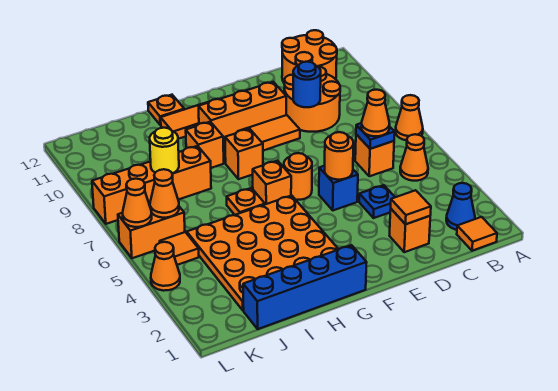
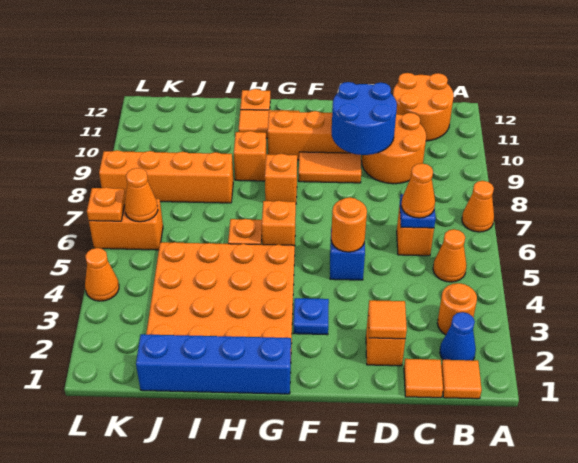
blue plate D4 level 1 -> blue plate F3 level 1
blue round brick D9 level 2 -> blue round brick D9:E10 level 2
orange round brick F6 level 1 -> orange round brick B3 level 1
yellow round brick J8 level 2 -> none
orange tile K5 level 1 -> orange tile C1 level 1
orange cone L6 level 2 -> orange plate L6 level 2

